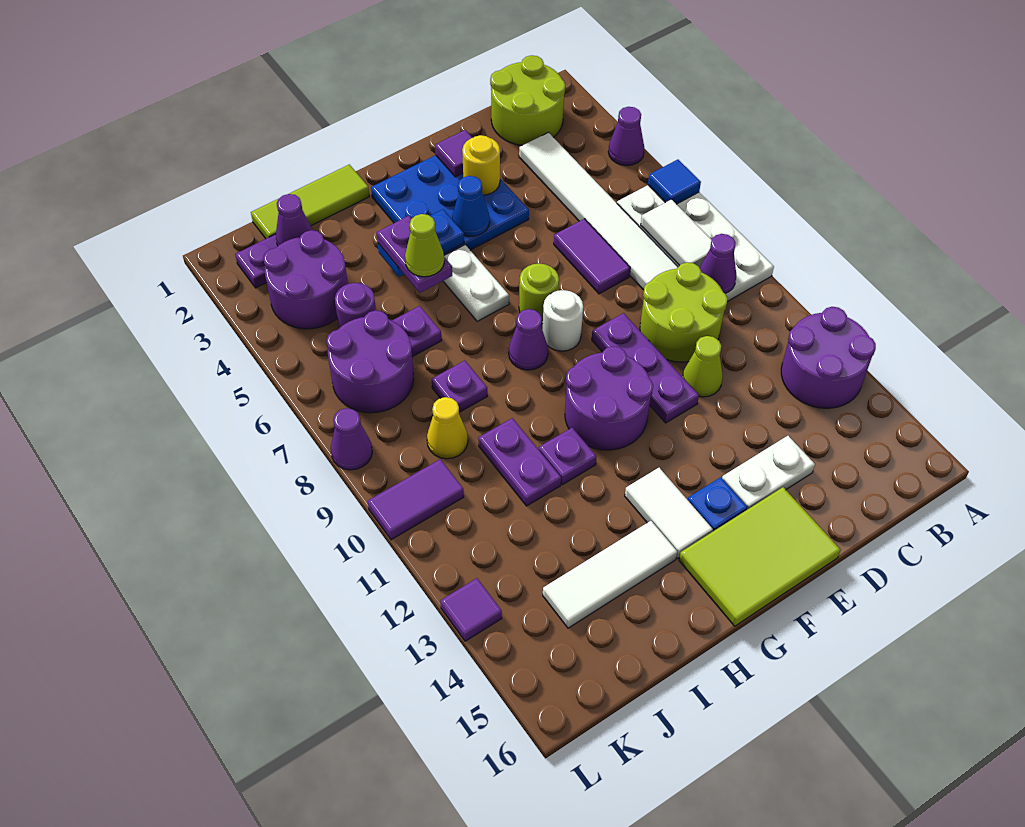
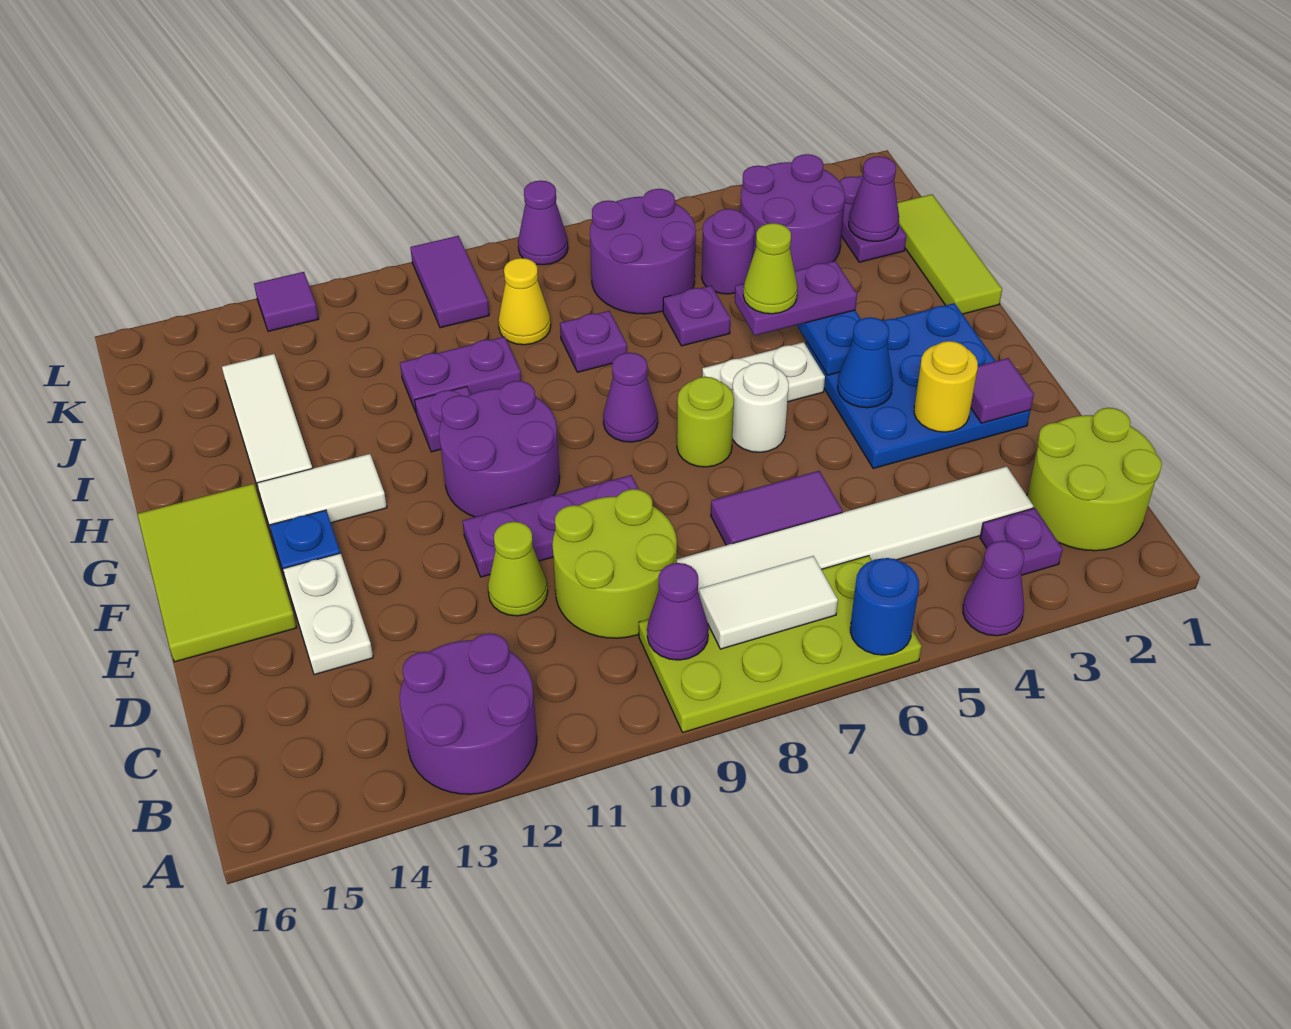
white plate A6:B9 level 1 -> lime plate A6:B9 level 1
blue tile A6 level 2 -> blue round brick A6 level 2
none -> purple plate B3 level 1
white round brick F8 level 1 -> white round brick F6 level 1

